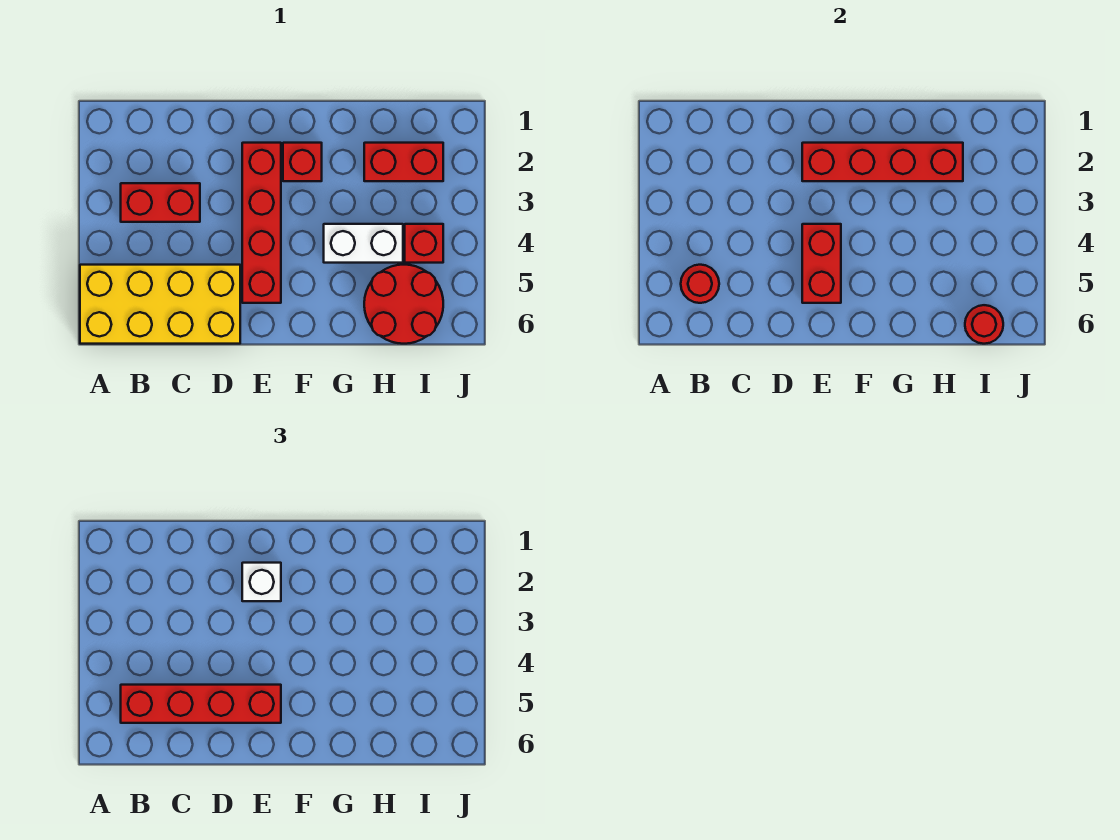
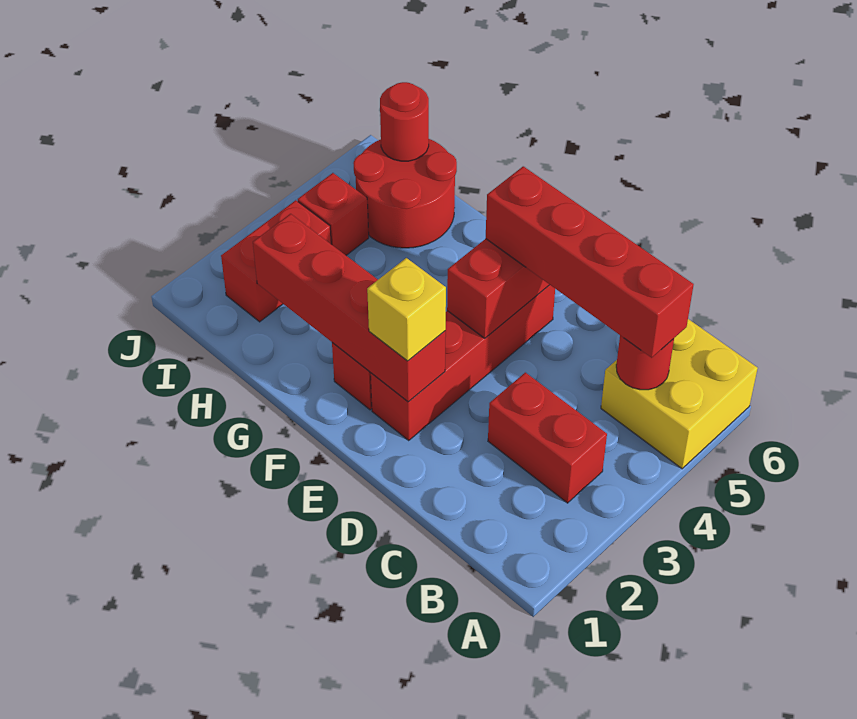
yellow brick A5:D6 level 1 -> yellow brick A5:B6 level 1
white brick E2 level 3 -> yellow brick E2 level 3
white brick G4:H4 level 1 -> none
red brick H2:I2 level 1 -> red brick I2:I3 level 1

